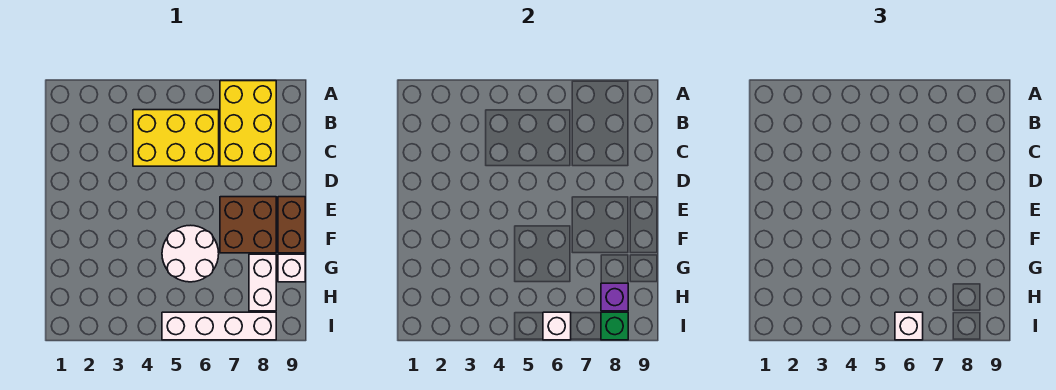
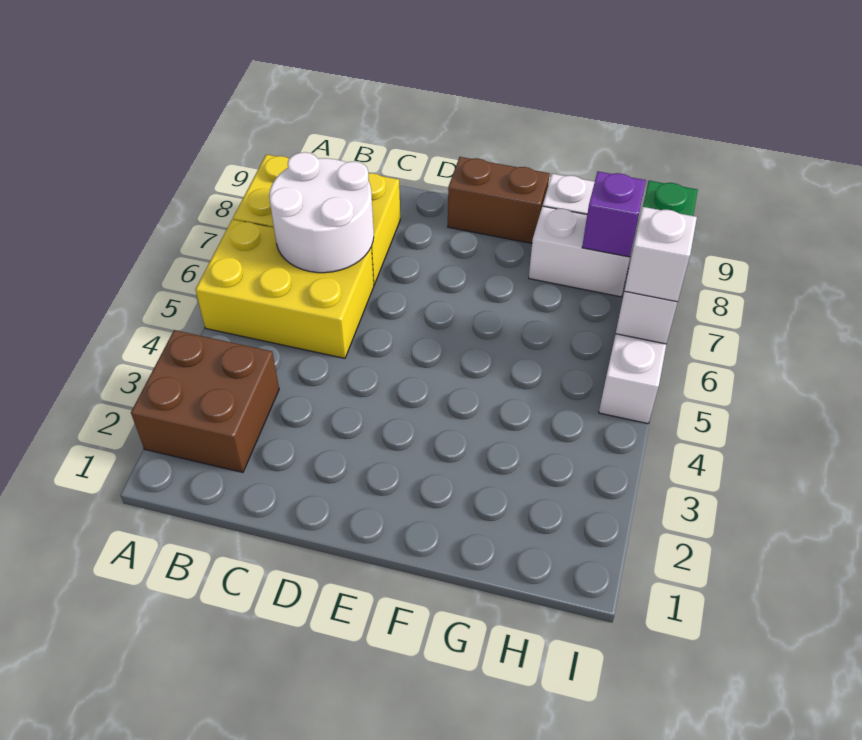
yellow brick B4:C6 level 1 -> yellow brick A5:C6 level 1
brown brick E7:F8 level 1 -> brown brick A2:B3 level 1
white round brick F5:G6 level 1 -> white round brick B6:C7 level 2

